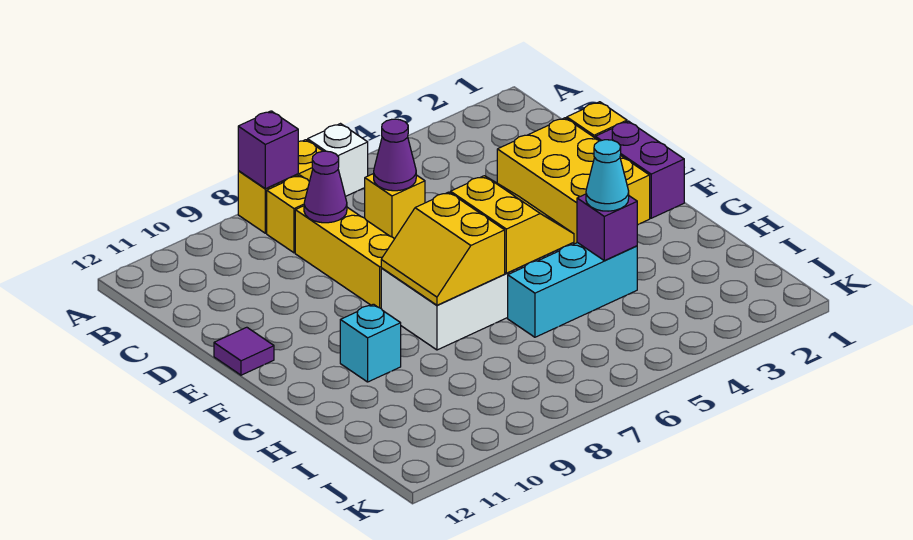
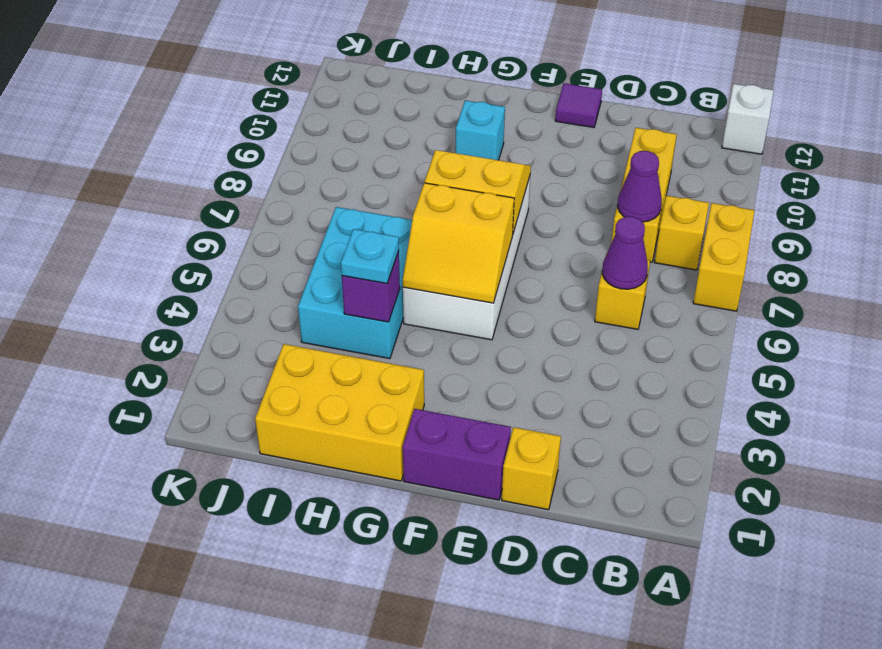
white brick A6 level 1 -> white brick A12 level 1
purple brick A8 level 2 -> none
yellow brick C8:E8 level 1 -> yellow brick C8:C10 level 1
yellow brick D2:F3 level 1 -> yellow brick G1:I2 level 1
cyan brick H4:H6 level 1 -> cyan brick H4:I6 level 1
cyan cone H4 level 3 -> cyan plate H4 level 3

